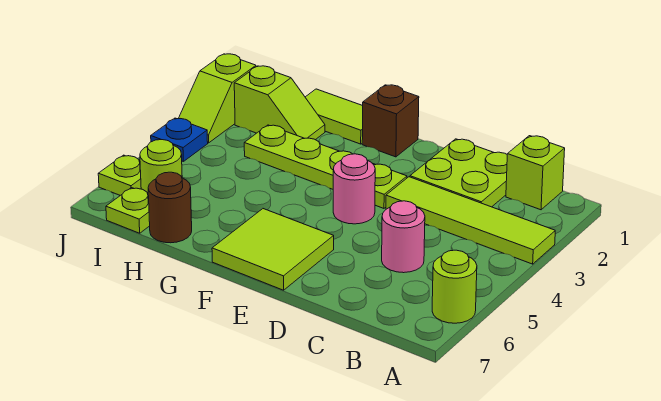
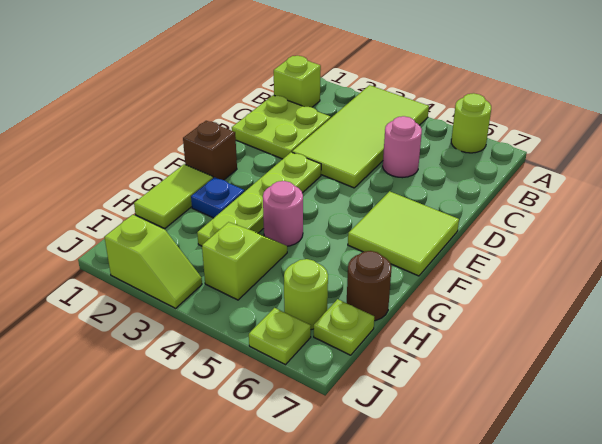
lime tile A3:D3 level 1 -> lime tile A3:D4 level 1
pink round brick E4 level 1 -> pink round brick G4 level 1
lime slope H2:I2 level 1 top I -> lime slope H4:I4 level 1 top I
blue plate J4 level 1 -> blue plate G2 level 1

